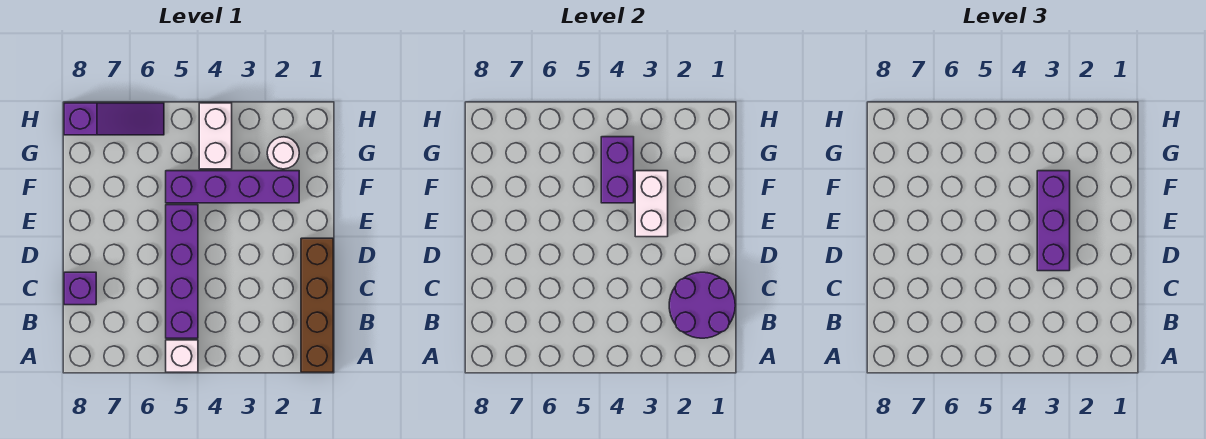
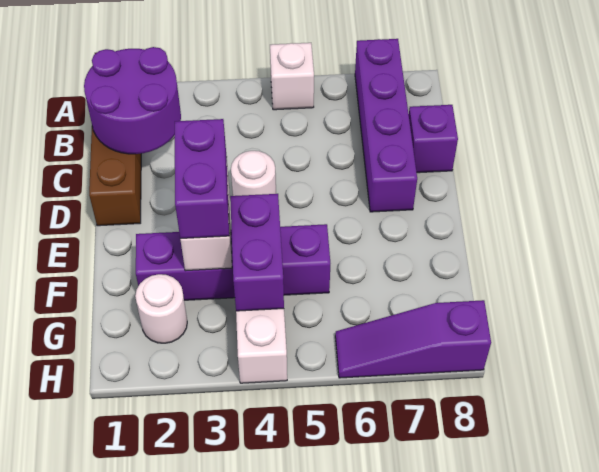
purple brick B5:E5 level 1 -> purple brick A7:D7 level 1
purple brick D3:F3 level 3 -> purple brick E3:F3 level 3
none -> white round brick D4 level 1

